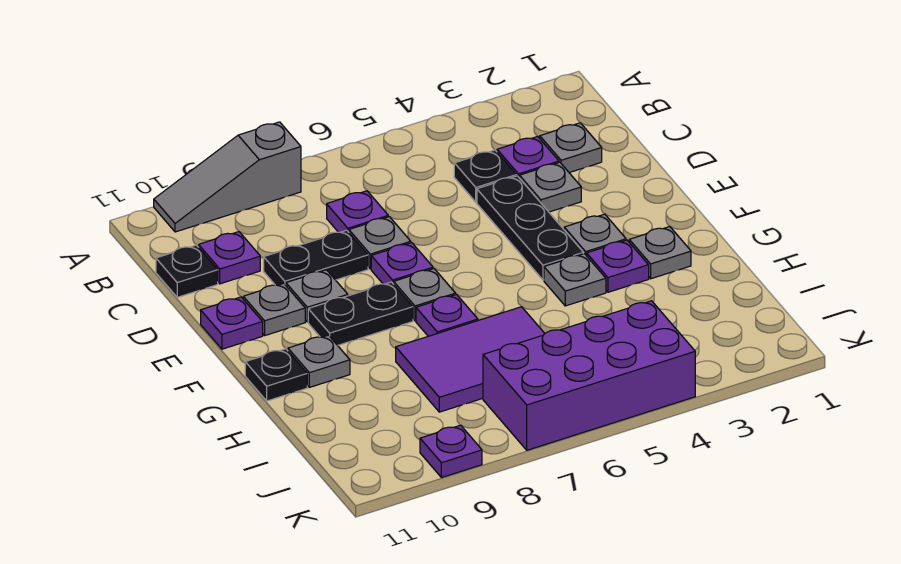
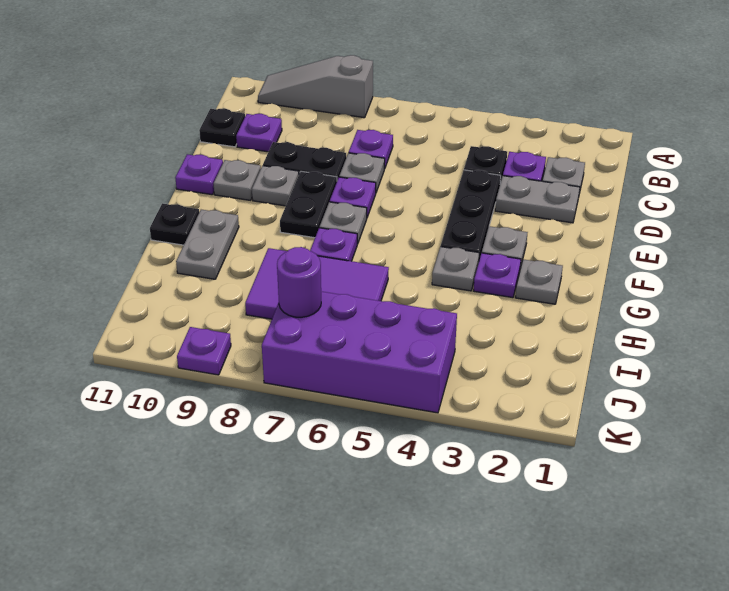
grey plate D3 level 1 -> grey plate D2:D3 level 1
black plate F8:F9 level 1 -> black plate E8:F8 level 1
grey plate G10 level 1 -> grey plate G10:H10 level 1
none -> purple round brick J7 level 2

